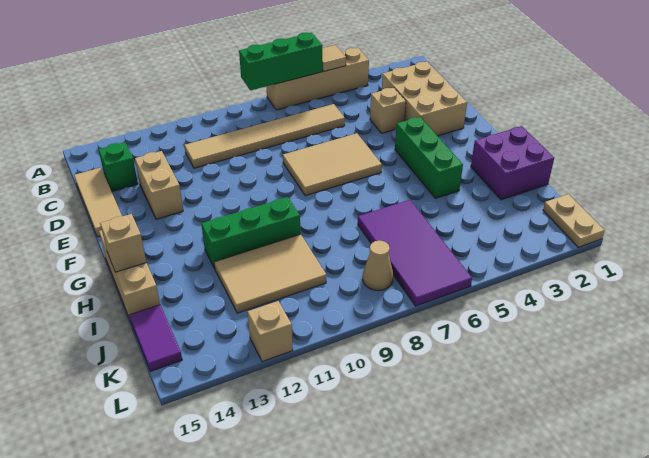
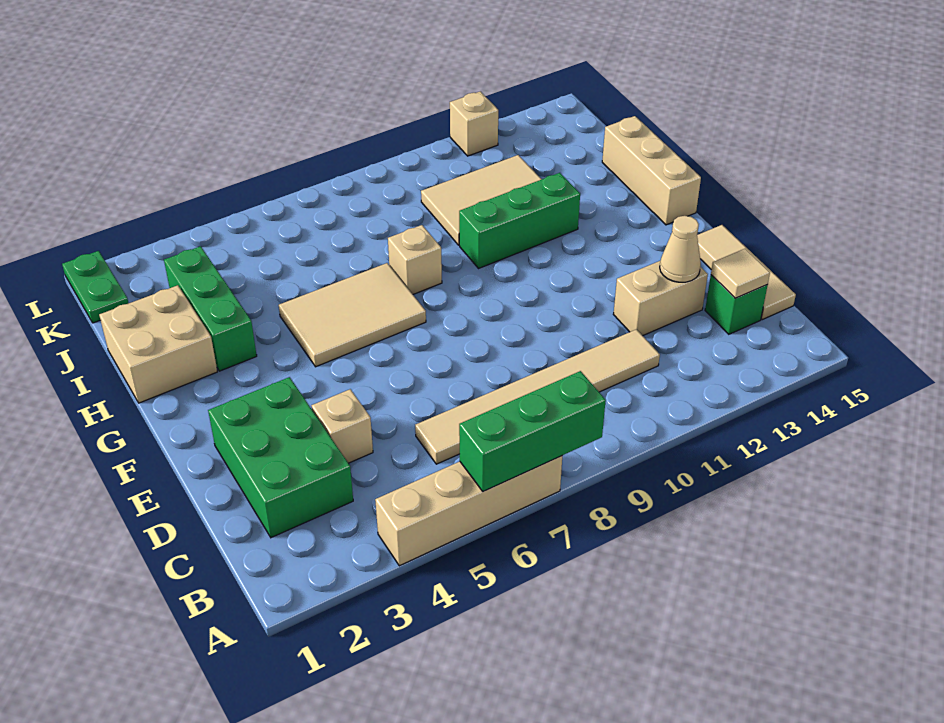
tan tile A5 level 2 -> tan tile C14 level 2
tan brick C2:E3 level 1 -> green brick C2:E3 level 1
tan brick D13:E13 level 1 -> tan brick D12:D13 level 1
tan tile E6:F8 level 1 -> tan tile G5:H7 level 1
green brick F4:H4 level 1 -> green brick H3:J3 level 1
purple brick H1:I2 level 1 -> tan brick H1:I2 level 1
tan brick H15 level 2 -> tan brick H8 level 1
purple tile I6:L7 level 1 -> none
purple tile J15:K15 level 1 -> none
tan plate K1:L1 level 1 -> green plate K1:L1 level 1
tan cone K8 level 1 -> tan cone D13 level 2

